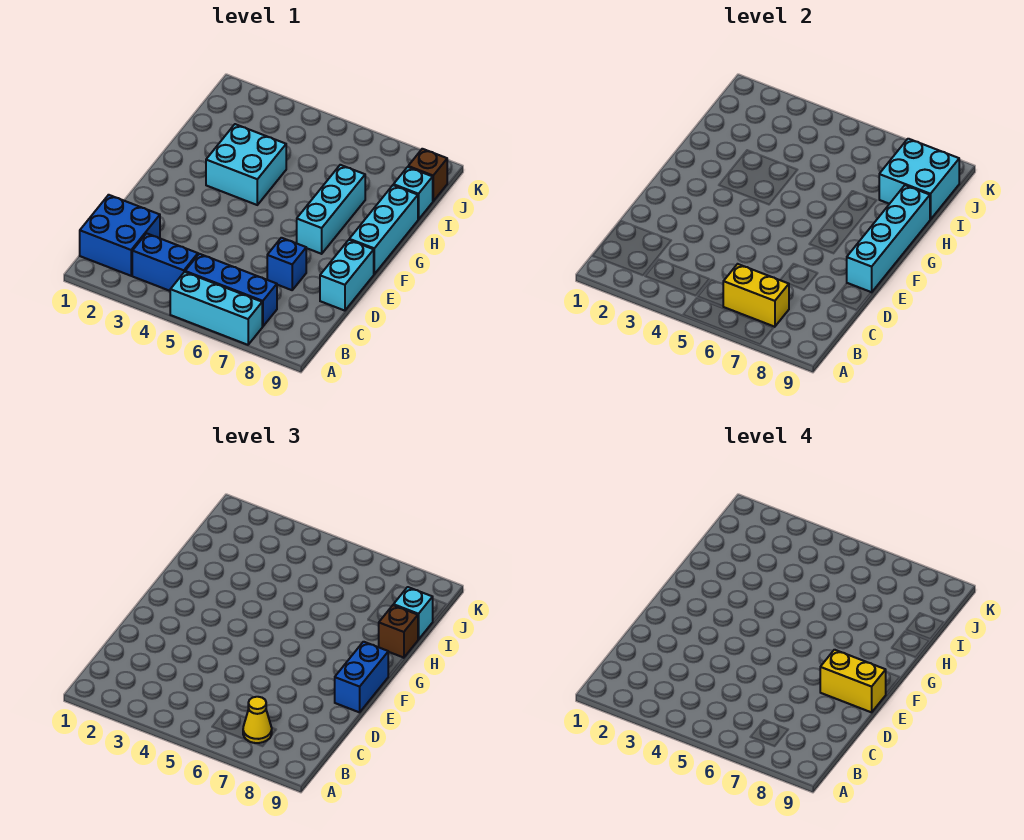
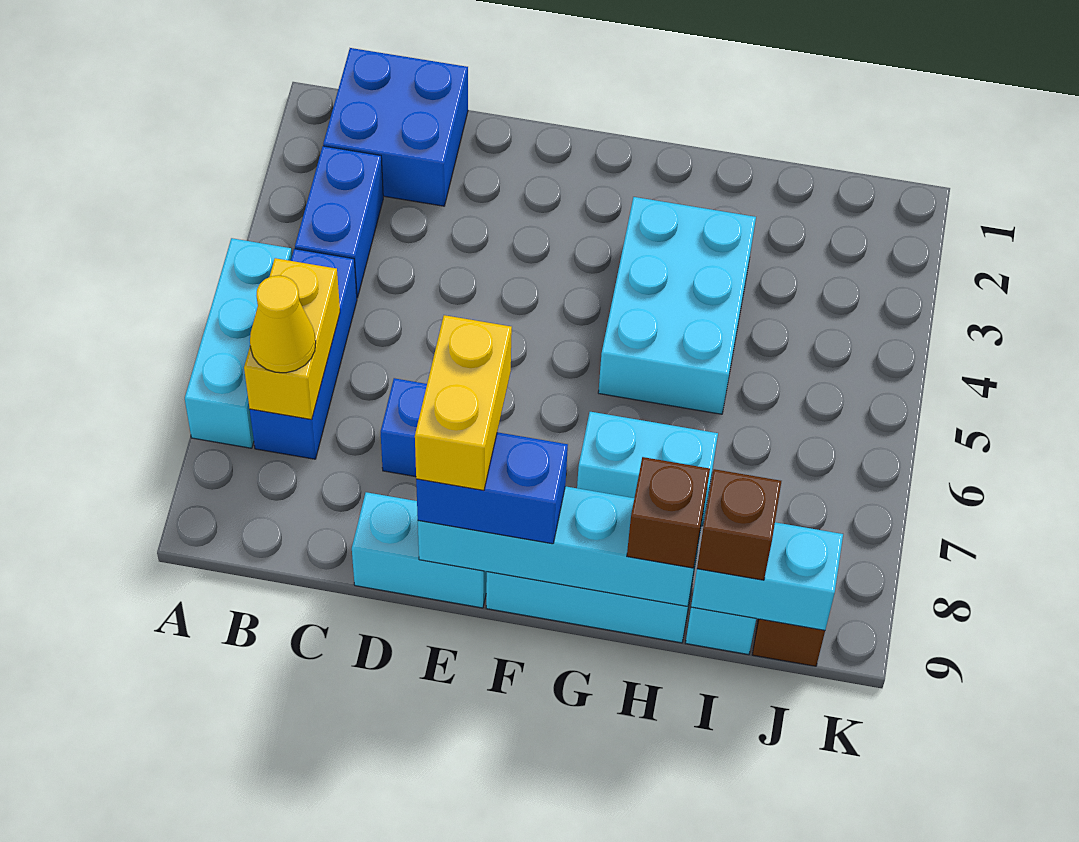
cyan brick F7:H7 level 1 -> cyan brick G7:H7 level 1
cyan brick G3:H4 level 1 -> cyan brick G3:H5 level 1
cyan brick I8:J9 level 2 -> cyan brick I9:J9 level 2
cyan brick I9 level 3 -> brown brick I9 level 3

